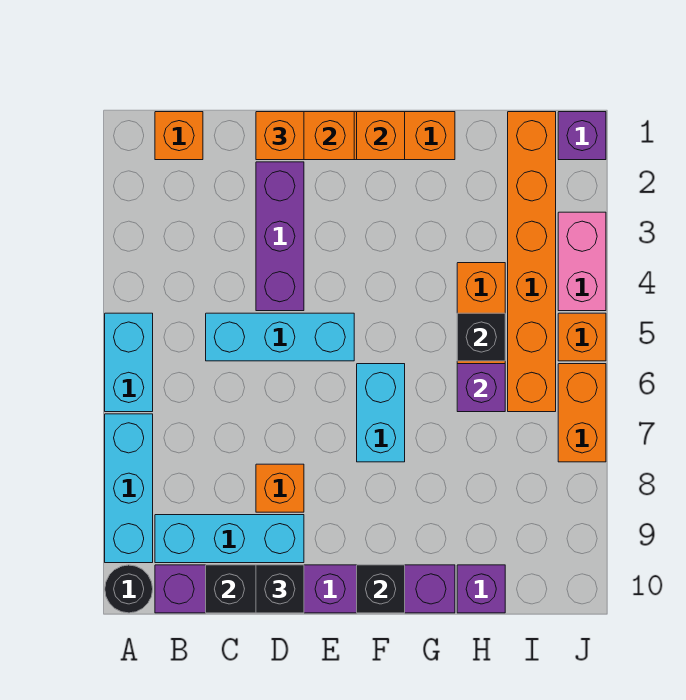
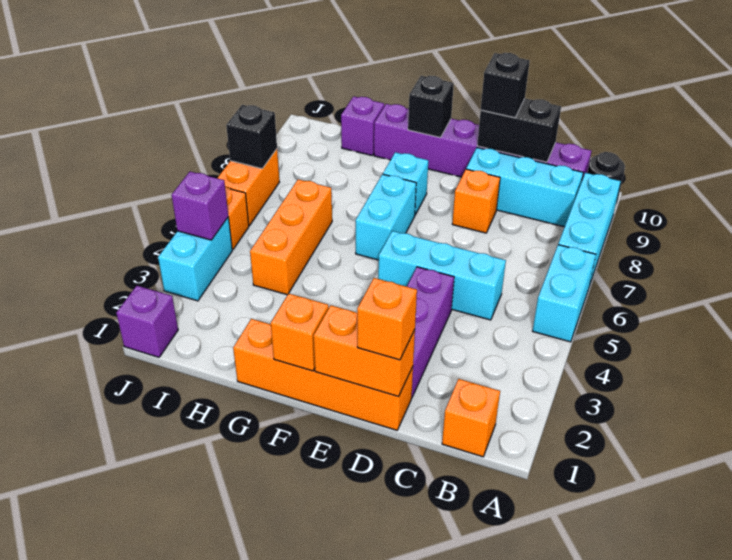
none -> cyan brick F8 level 1
black brick H5 level 2 -> black brick J7 level 2
purple brick H6 level 2 -> purple brick J4 level 2
orange brick I1:I6 level 1 -> none
pink brick J3:J4 level 1 -> cyan brick J3:J4 level 1

